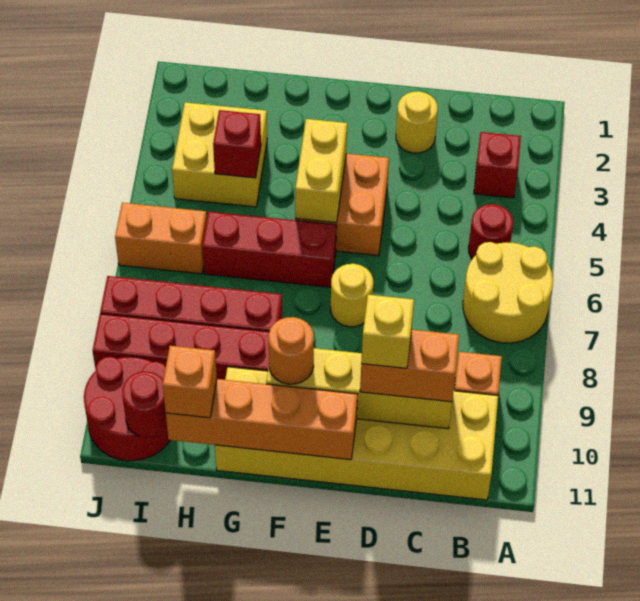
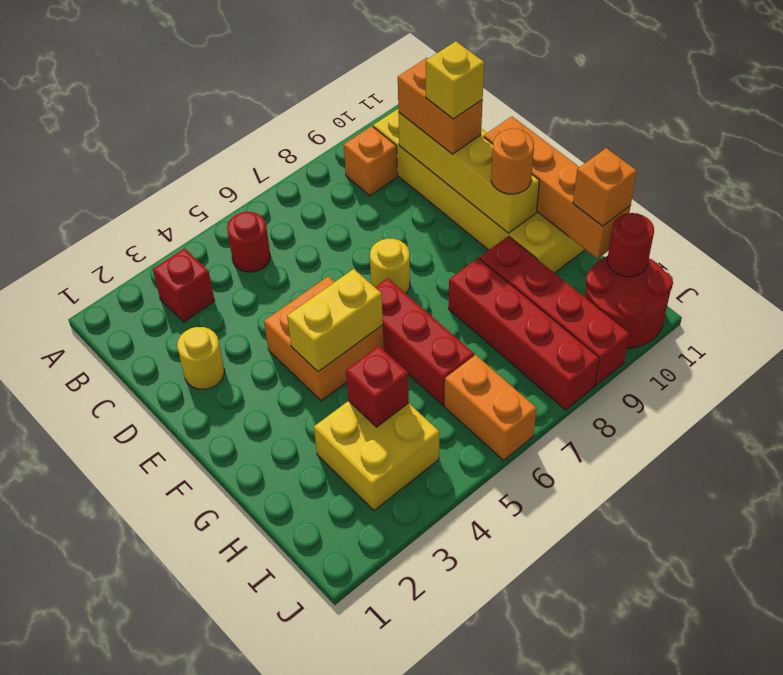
yellow round brick A6:B7 level 1 -> none

